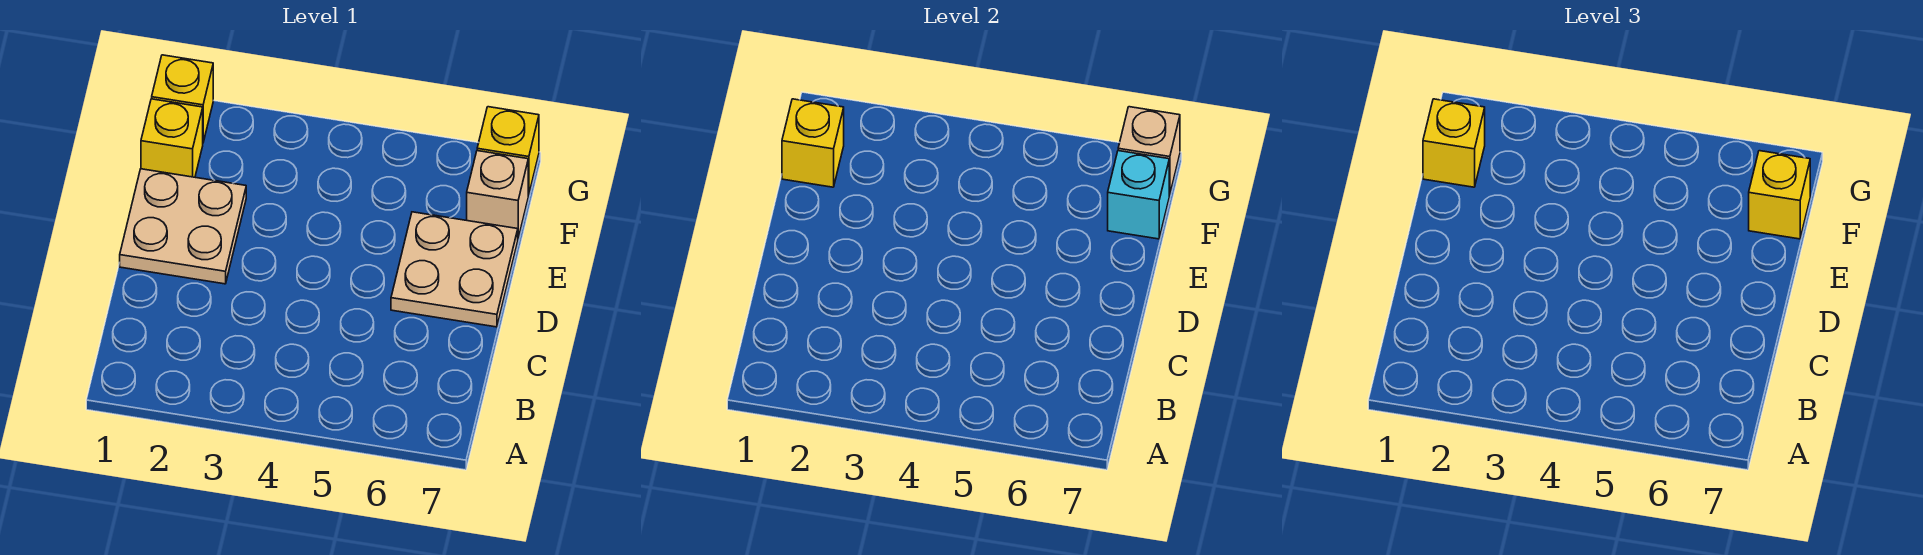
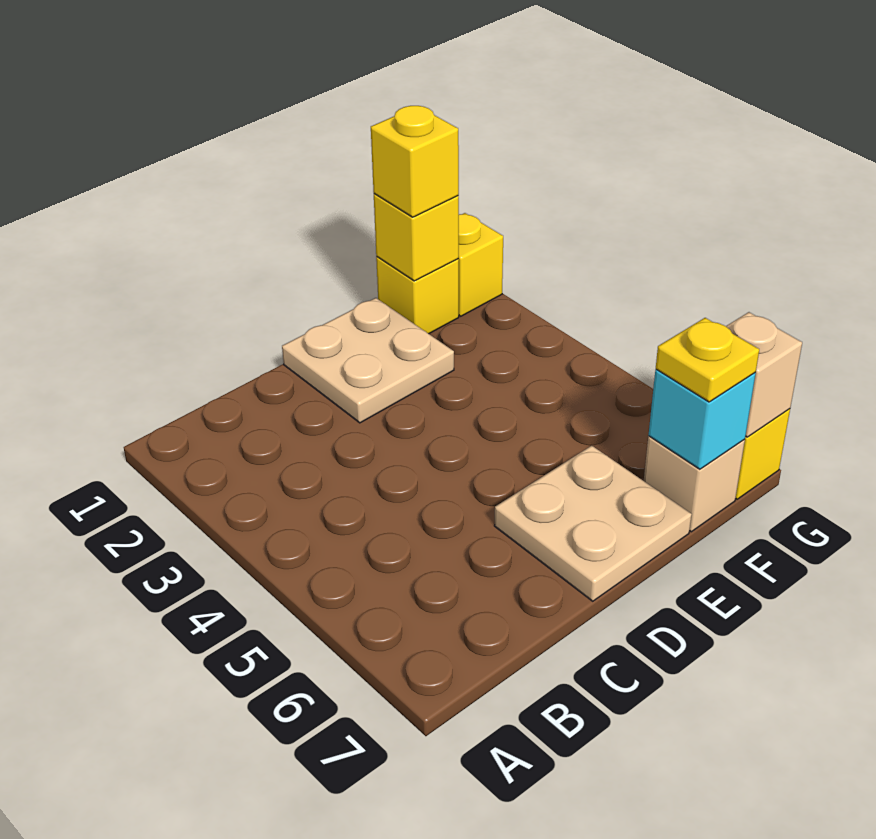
yellow brick F7 level 3 -> yellow plate F7 level 3

